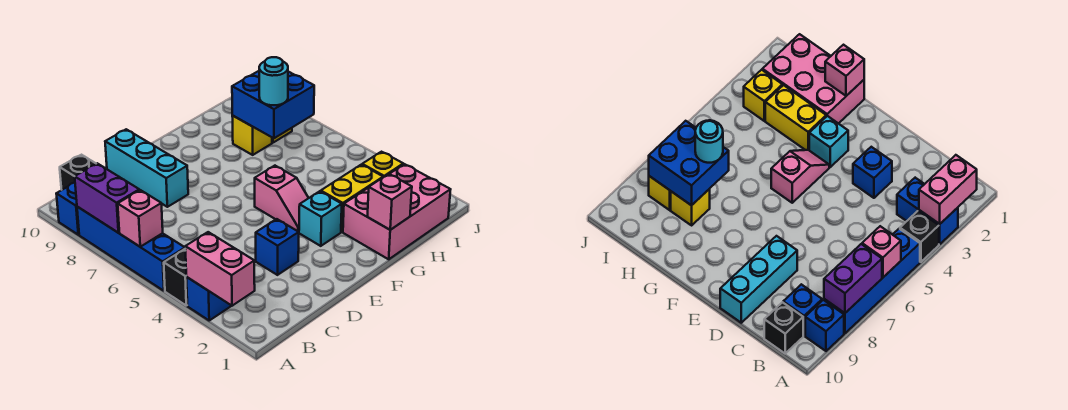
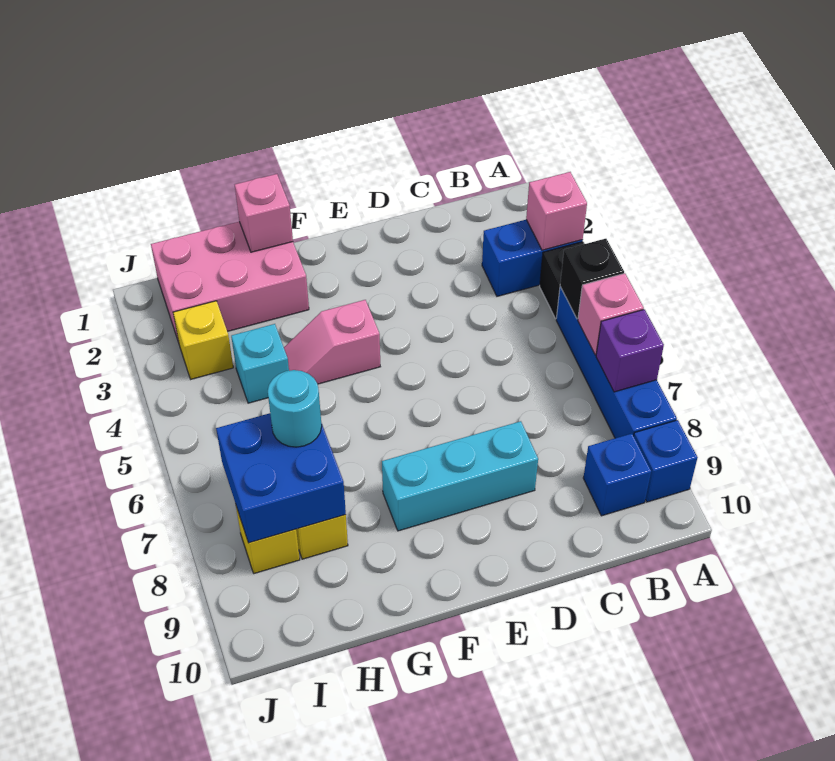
pink brick A2:A3 level 2 -> pink brick A3 level 2
purple brick A7:A8 level 2 -> purple brick A7 level 2
black brick B10 level 1 -> black brick A5 level 2
blue brick D3 level 1 -> none
cyan brick D8:D10 level 1 -> cyan brick D8:F8 level 1
cyan brick F3 level 1 -> cyan brick H4 level 1
pink slope F4:F5 level 1 top 5 -> pink slope F4:G4 level 1 top F
yellow brick G3:H3 level 1 -> none

